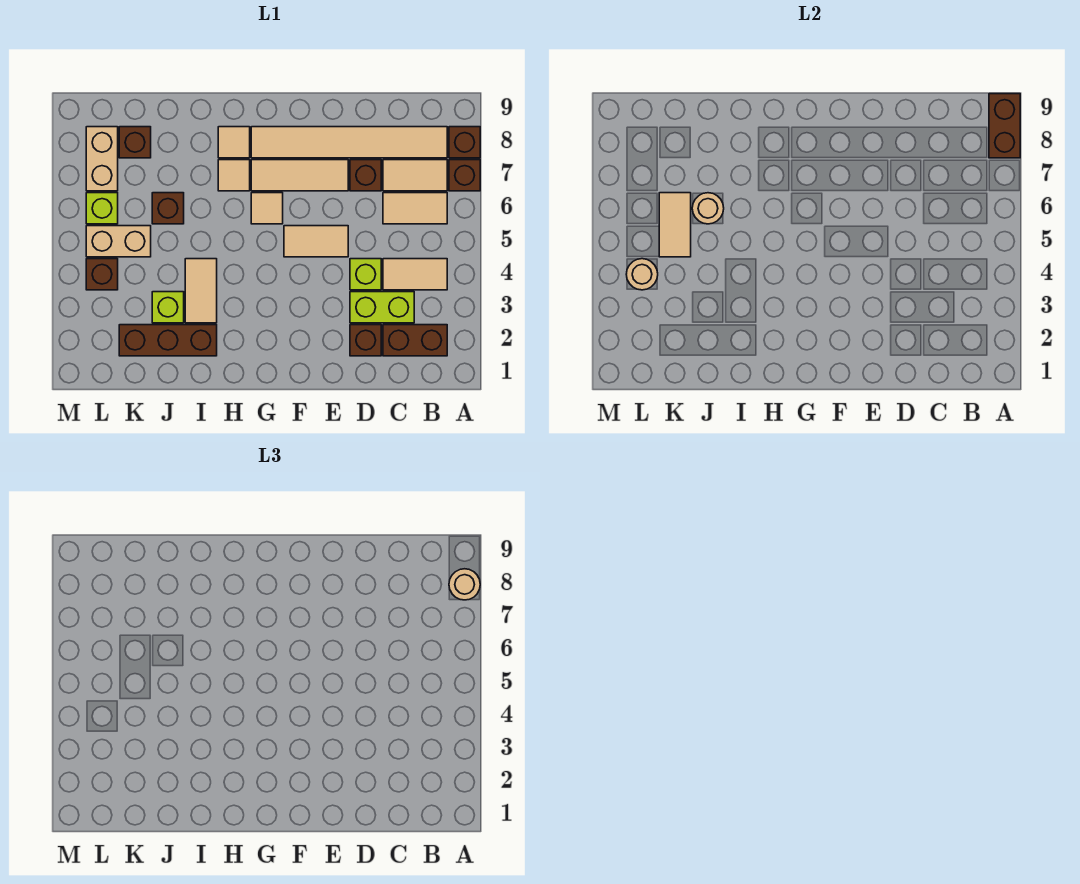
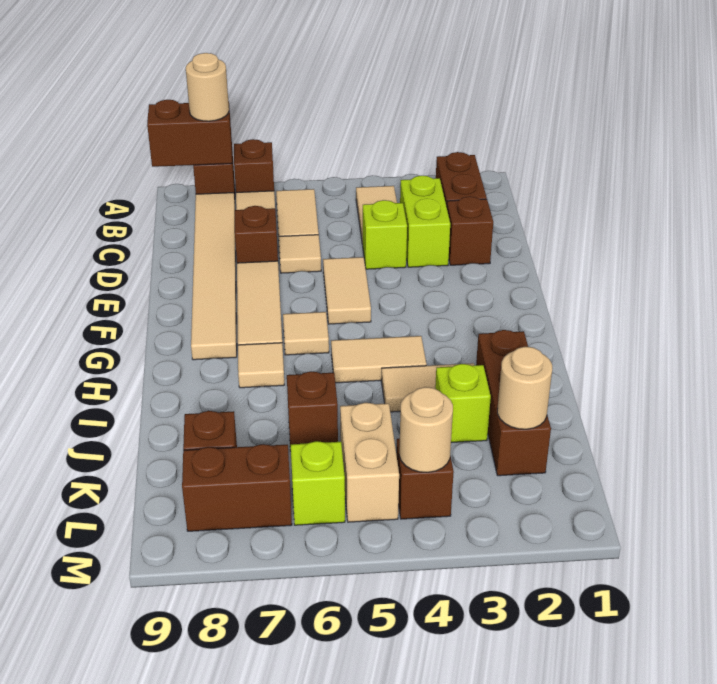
tan tile H8 level 1 -> tan tile D6 level 1
tan round brick J6 level 2 -> tan round brick K2 level 2
tan tile K5:K6 level 2 -> tan tile H4:H5 level 1
tan brick L7:L8 level 1 -> brown brick L7:L8 level 1

